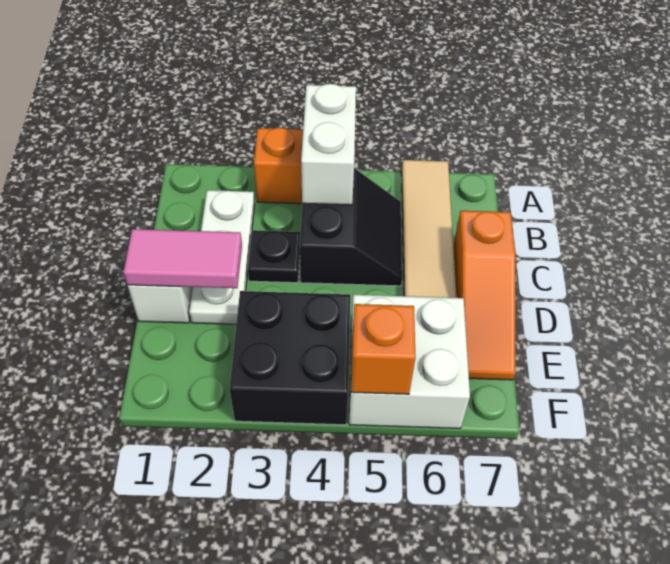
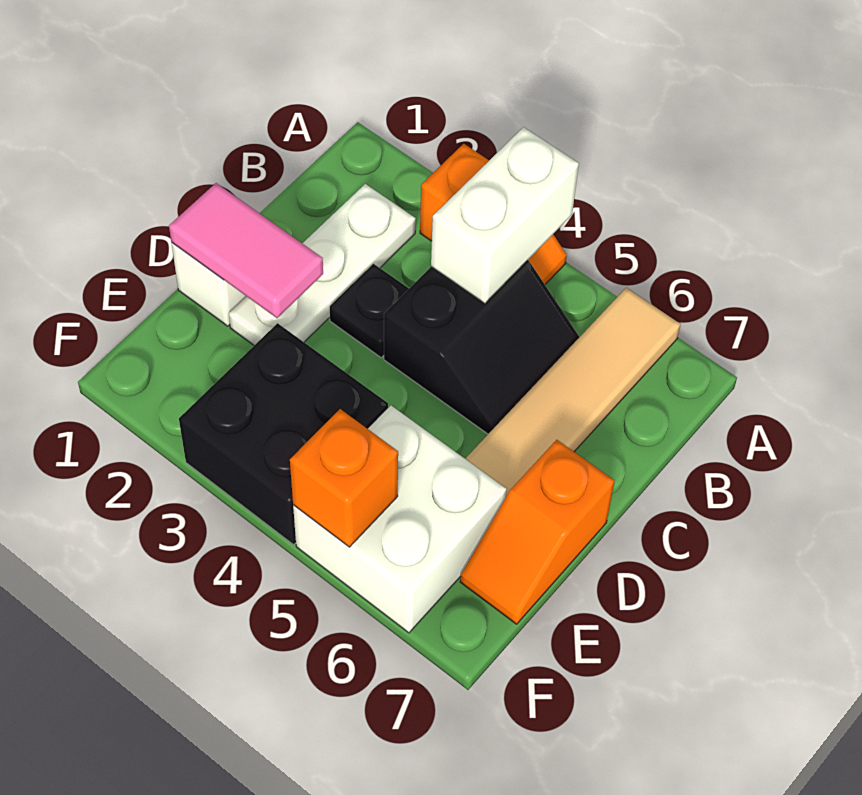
orange slope C7:E7 level 1 top C -> orange slope D7:E7 level 1 top D

